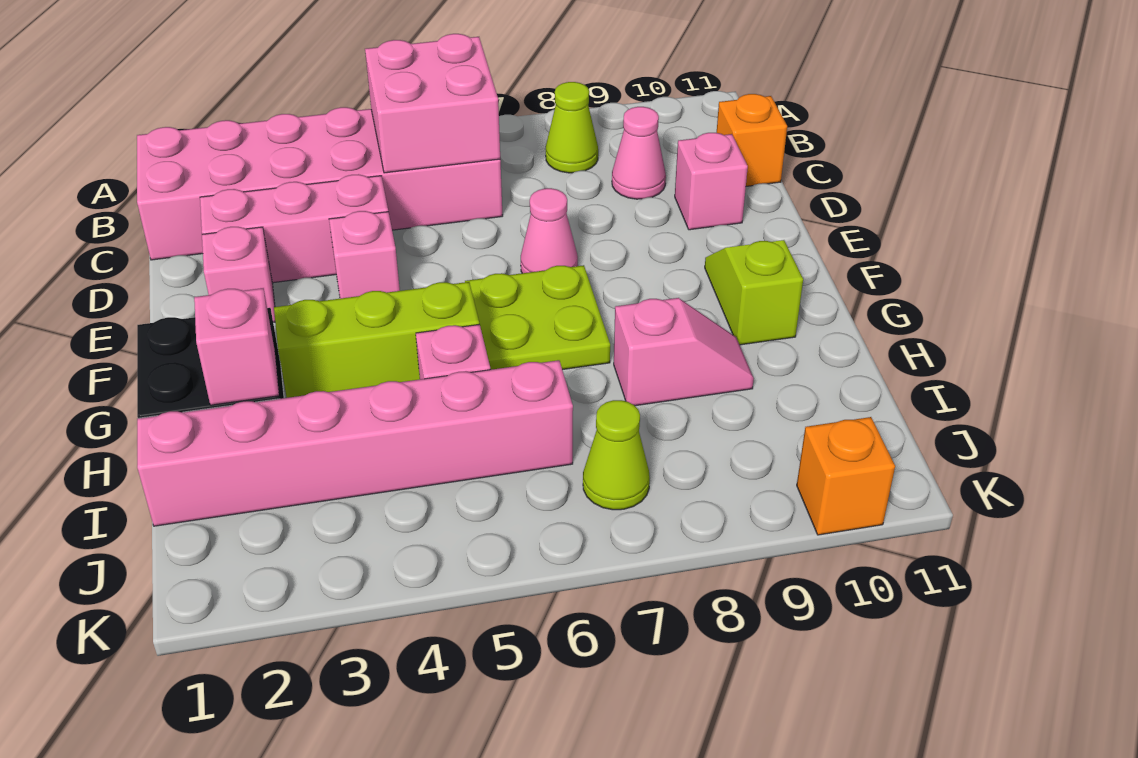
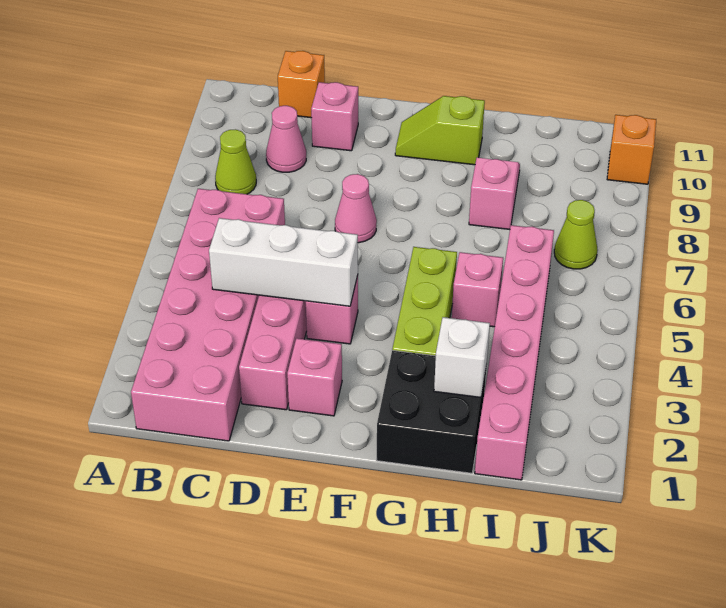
pink brick B5:C6 level 2 -> none
none -> white brick C4:E4 level 2
lime plate F6:G7 level 1 -> none
pink brick H2 level 2 -> white brick H2 level 2

